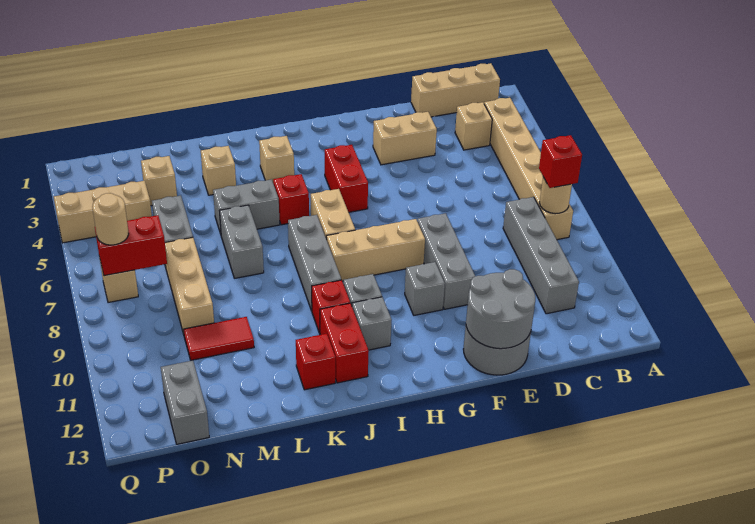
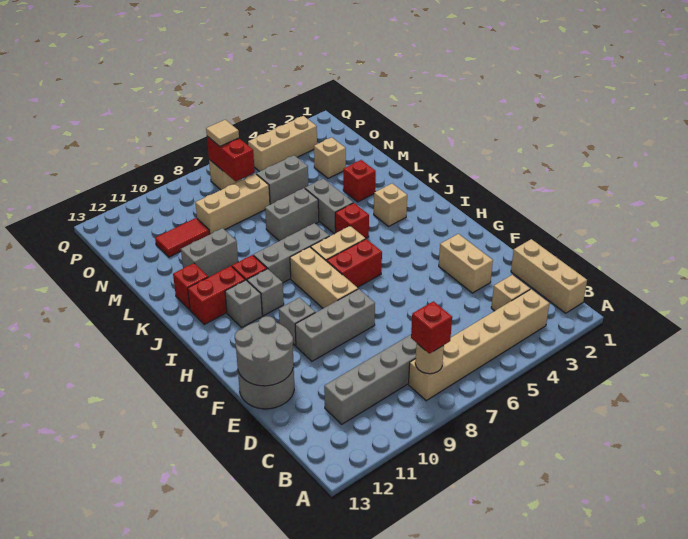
red brick H4:H5 level 1 -> red brick H6:H7 level 1
tan brick L3 level 1 -> red brick L3 level 1
red tile M10:N10 level 1 -> red tile N10:N11 level 1
tan brick O4:Q4 level 1 -> tan brick P3:P5 level 1
grey brick O12:O13 level 1 -> grey brick L10:L11 level 1
tan round brick P7 level 3 -> tan tile P7 level 3

